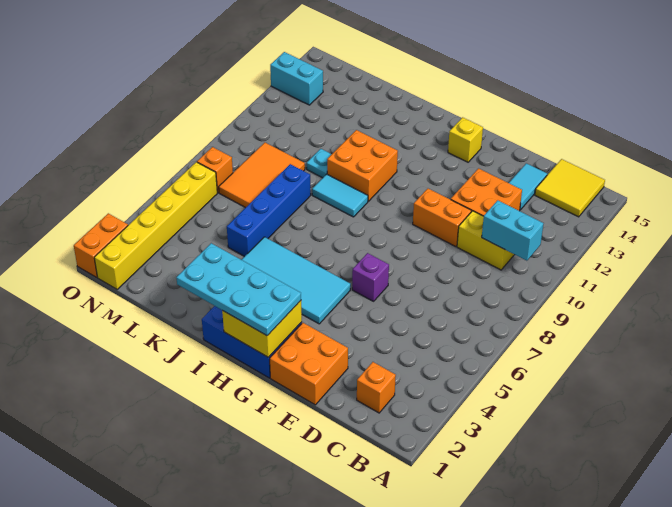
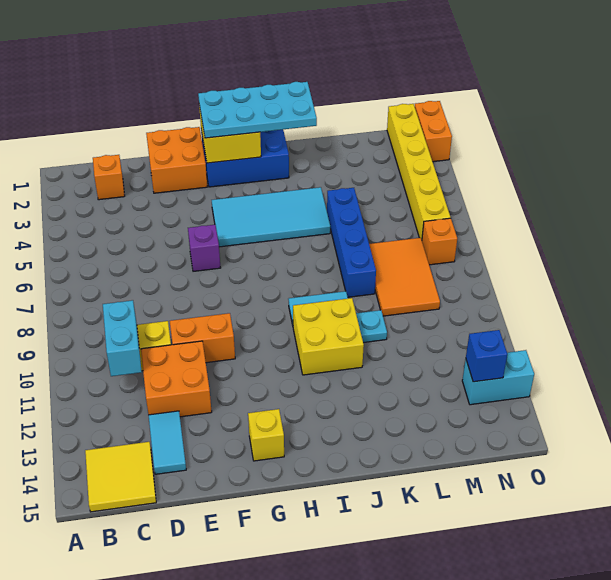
cyan brick B10:C10 level 2 -> cyan brick C10:C11 level 2
orange brick I10:J11 level 1 -> yellow brick I10:J11 level 1
none -> blue brick N13 level 2

